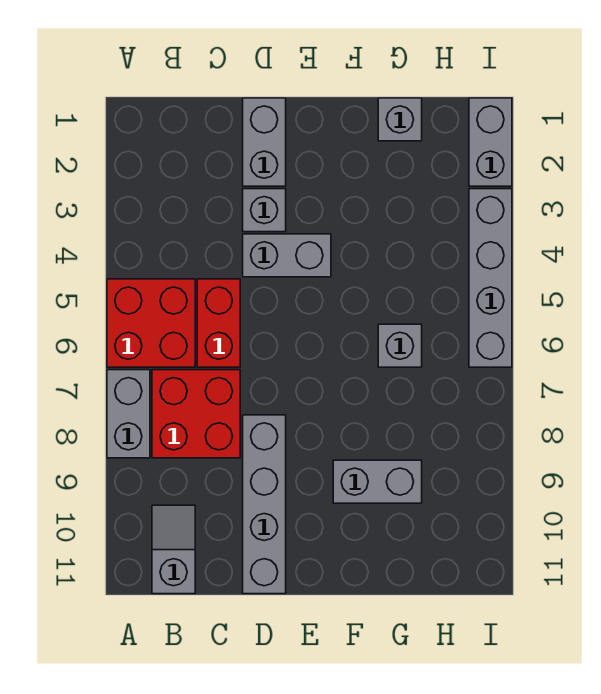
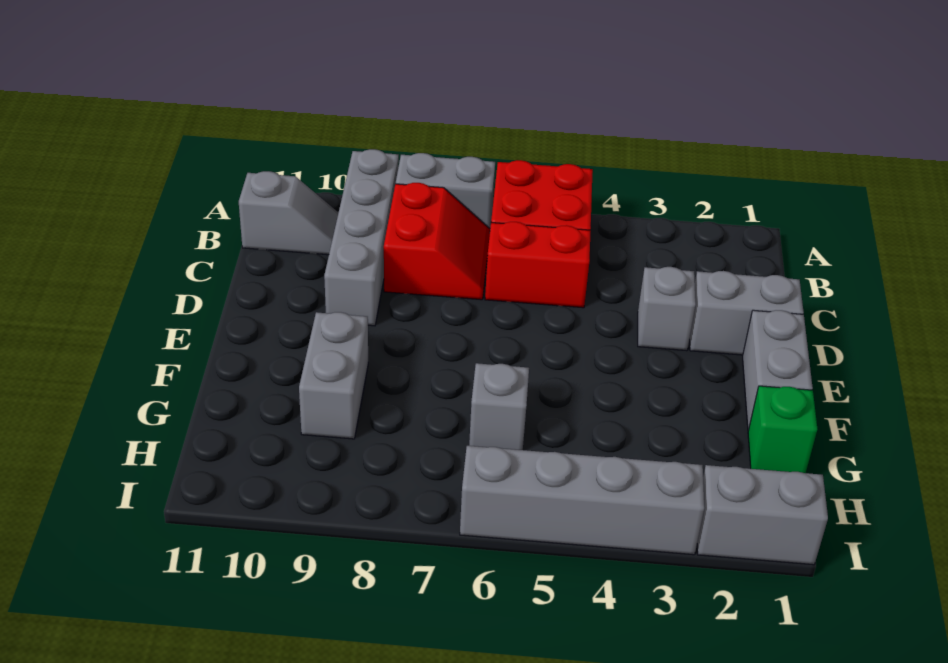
red brick B7:C8 level 1 -> red slope B7:C8 level 1 top 8
grey brick D4:E4 level 1 -> grey brick E1:F1 level 1
grey brick D8:D11 level 1 -> grey brick A9:D9 level 1
grey brick G1 level 1 -> green brick G1 level 1

